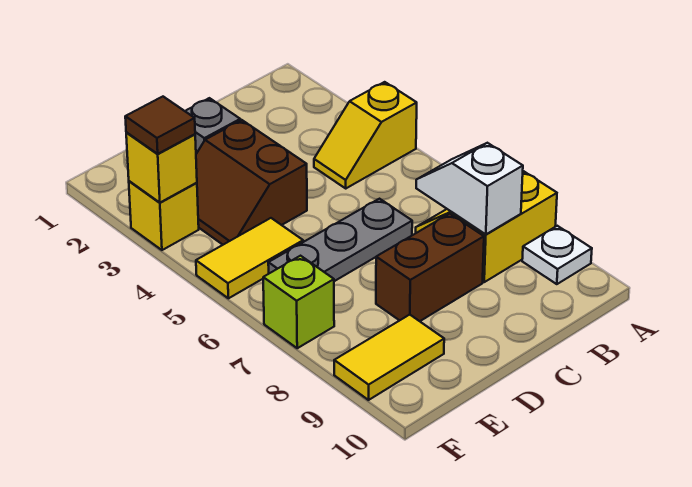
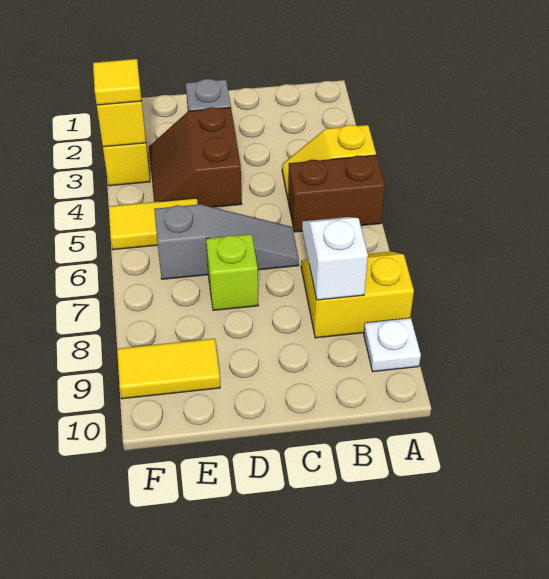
grey plate C6:E6 level 1 -> grey slope C6:E6 level 1 top E
brown brick C8:D8 level 1 -> brown brick A5:B5 level 1
brown tile F3 level 3 -> yellow tile F3 level 3
lime brick F7 level 1 -> lime brick D7 level 1

